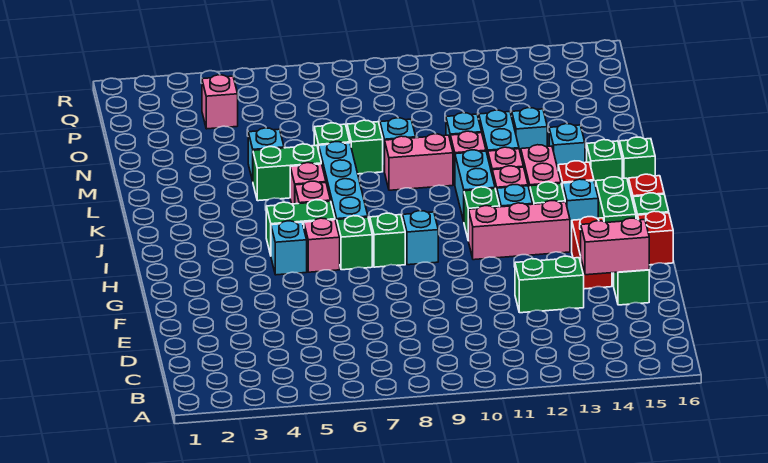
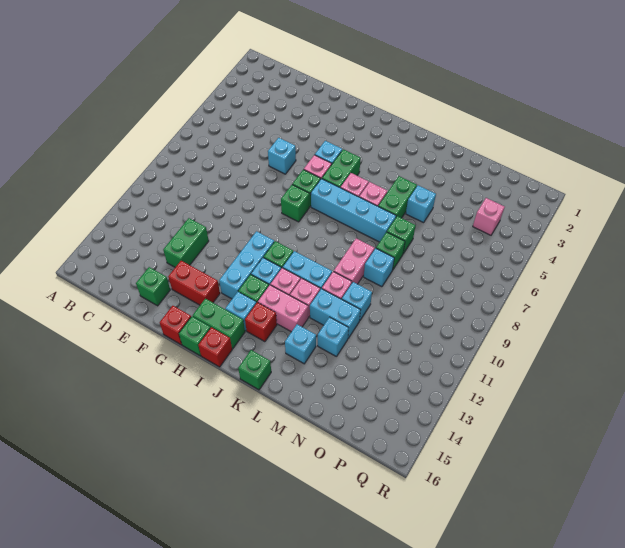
pink brick E14:E15 level 2 -> none
cyan brick H9 level 1 -> cyan brick F6 level 1
pink brick H11:H13 level 1 -> cyan brick H11:H13 level 1
green brick K15 level 1 -> none

